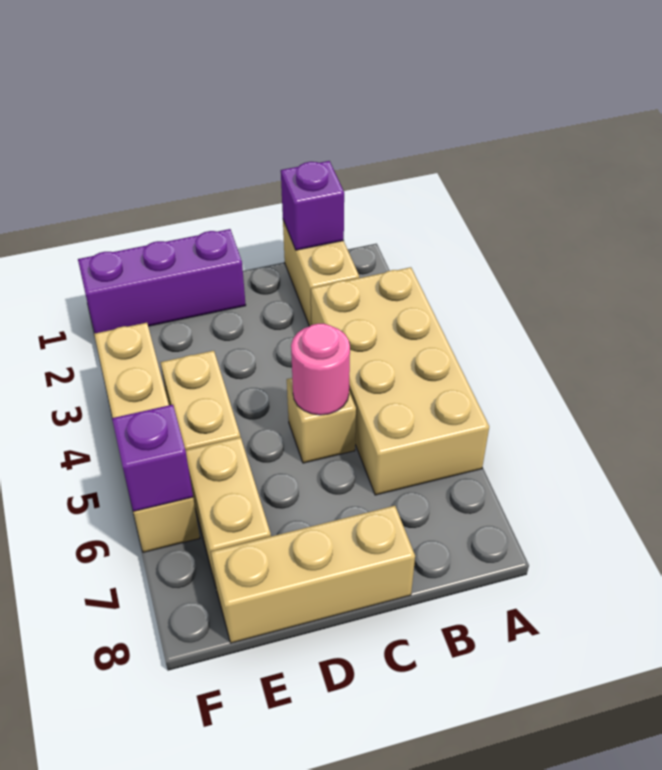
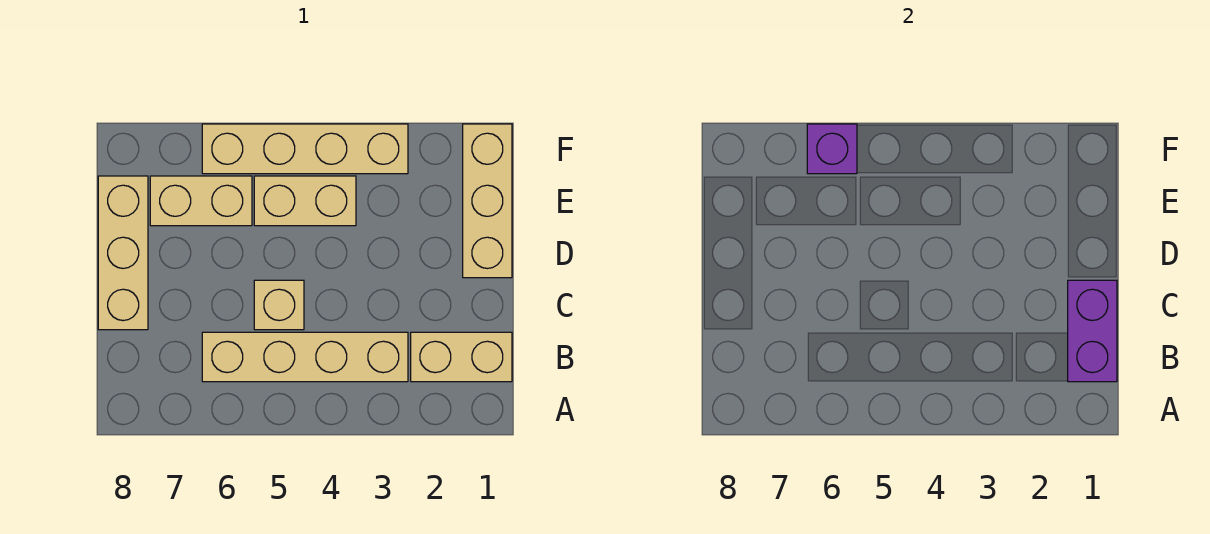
tan brick A3:B6 level 1 -> tan brick B3:B6 level 1
purple brick B1 level 2 -> purple brick B1:C1 level 2
pink round brick C5 level 2 -> none
purple brick D1:F1 level 1 -> tan brick D1:F1 level 1

